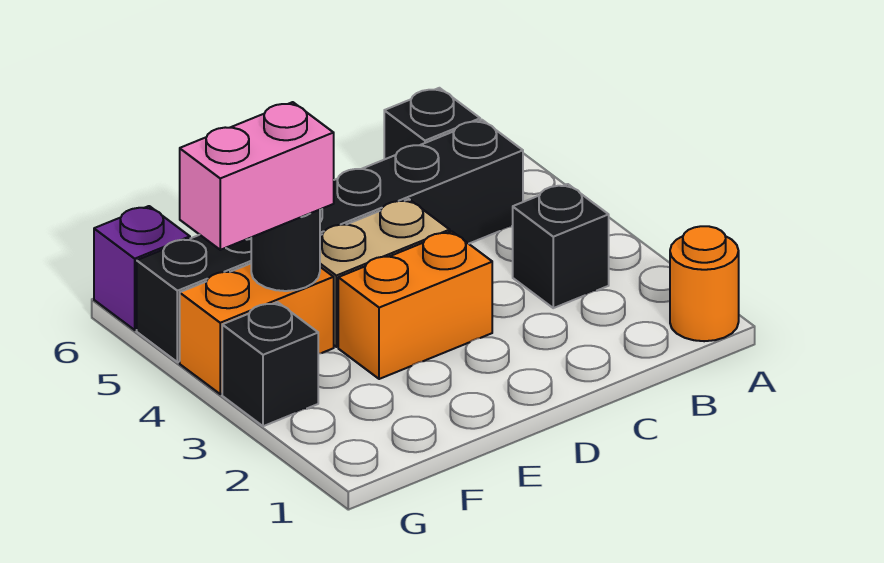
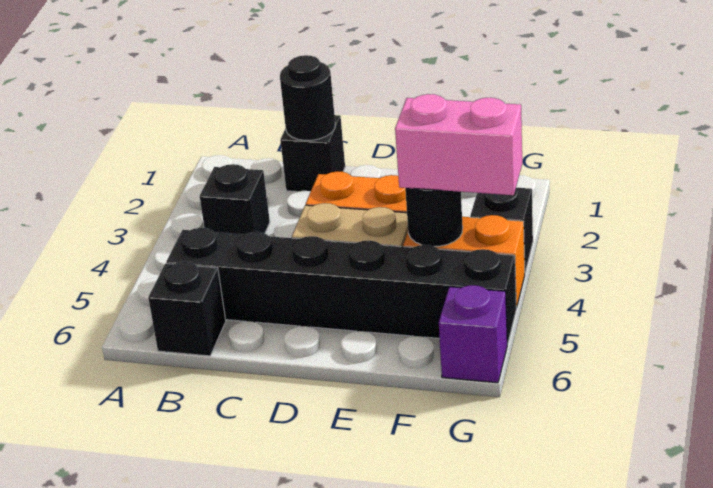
orange round brick A1 level 1 -> none
none -> black brick C1 level 1
none -> black round brick C1 level 2

